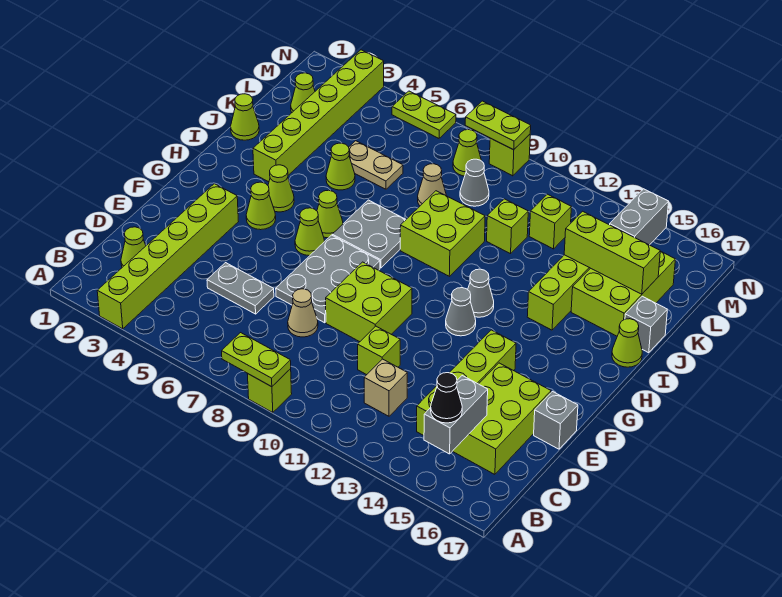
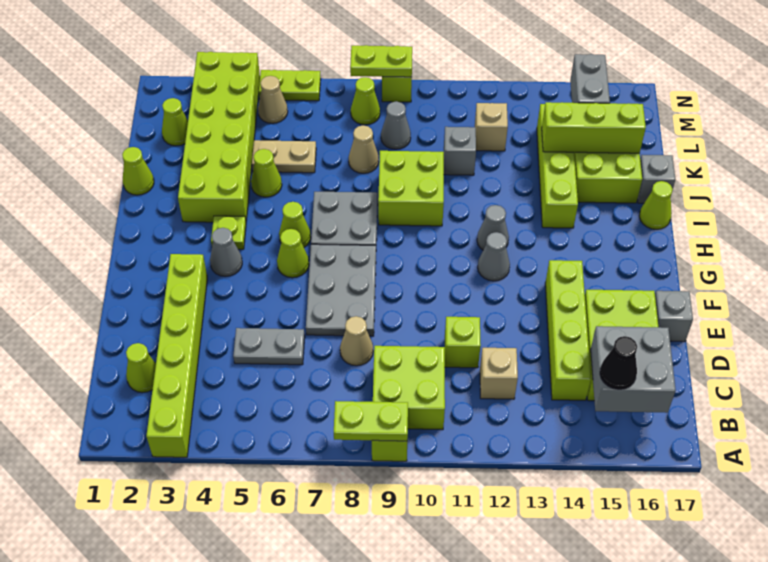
grey brick B15:C15 level 2 -> grey brick B15:C16 level 2
lime brick E9:F10 level 1 -> lime brick B9:C10 level 1
lime cone G4 level 1 -> grey cone G4 level 1
lime cone H4 level 1 -> lime plate H4 level 1
lime brick I3:N3 level 1 -> lime brick I3:N4 level 1
lime brick K11 level 1 -> grey brick K11 level 1
lime brick L12 level 1 -> tan brick L12 level 1
none -> tan cone M5 level 1

